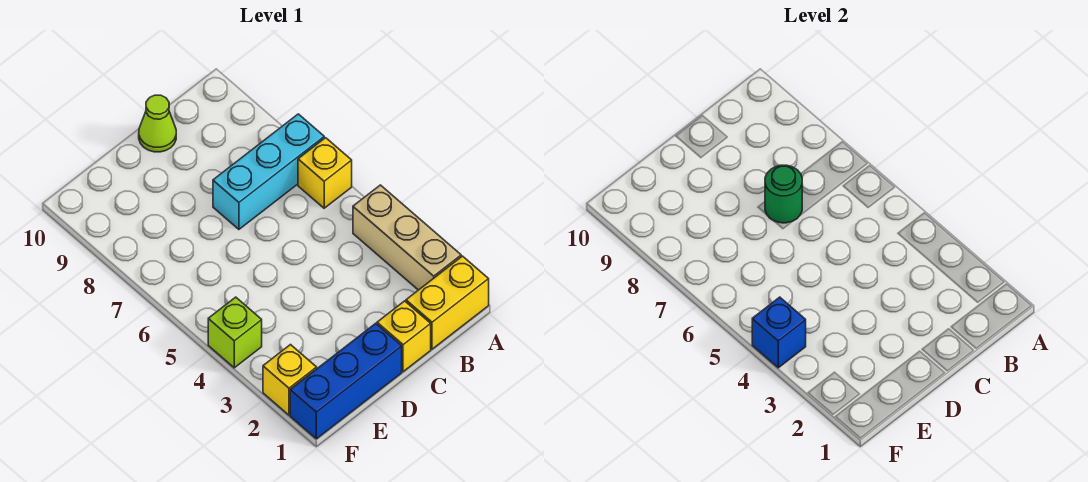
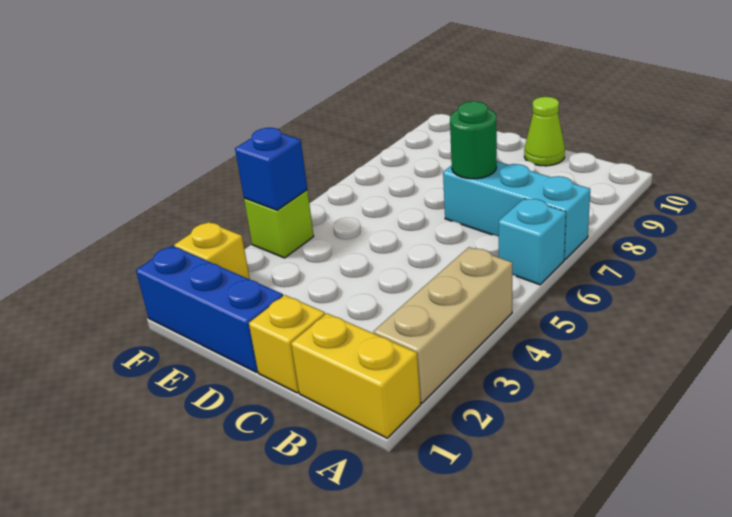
yellow brick A6 level 1 -> cyan brick A6 level 1

